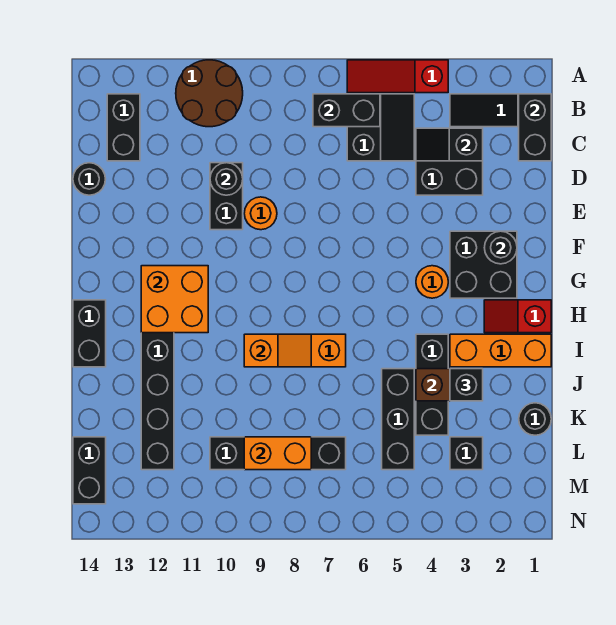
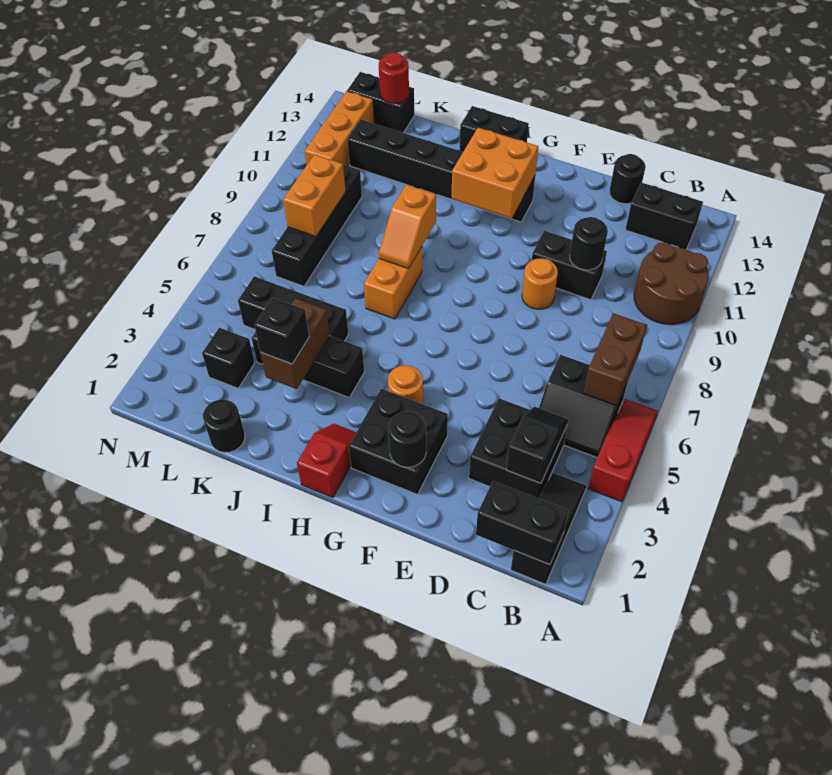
black brick B6:B7 level 2 -> brown brick B6:B7 level 2
orange brick I1:I3 level 1 -> orange brick M11:M13 level 1
none -> red round brick L14 level 2

